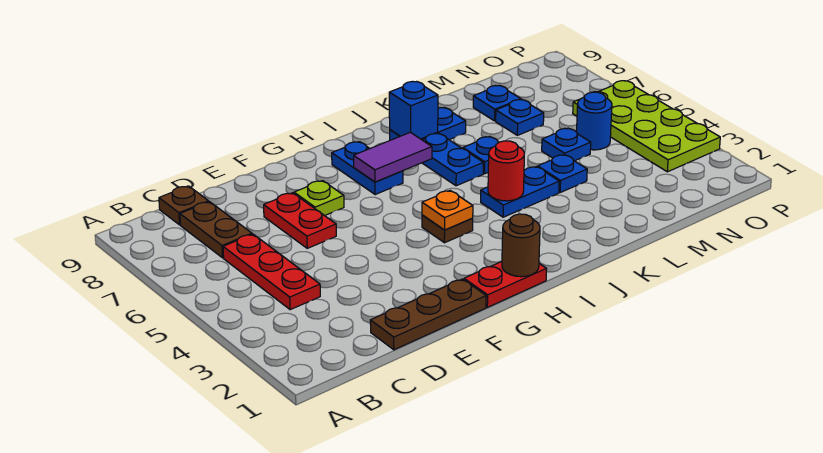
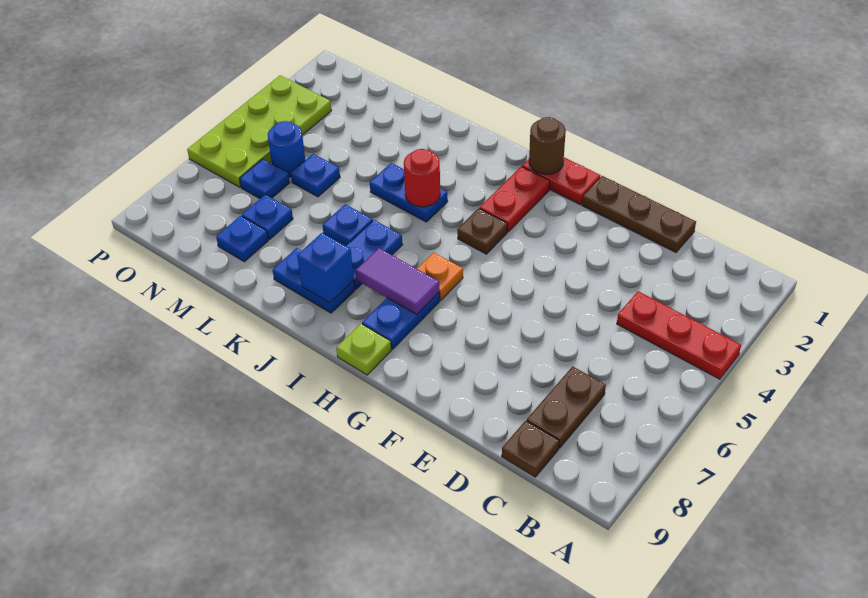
red plate C4:C6 level 1 -> red plate A4:C4 level 1
red plate E6:E7 level 1 -> red plate H2:H3 level 1
lime plate F7 level 1 -> lime plate H9 level 1
orange plate H4 level 2 -> orange plate H6 level 1
blue plate L4 level 1 -> blue plate N6 level 1

